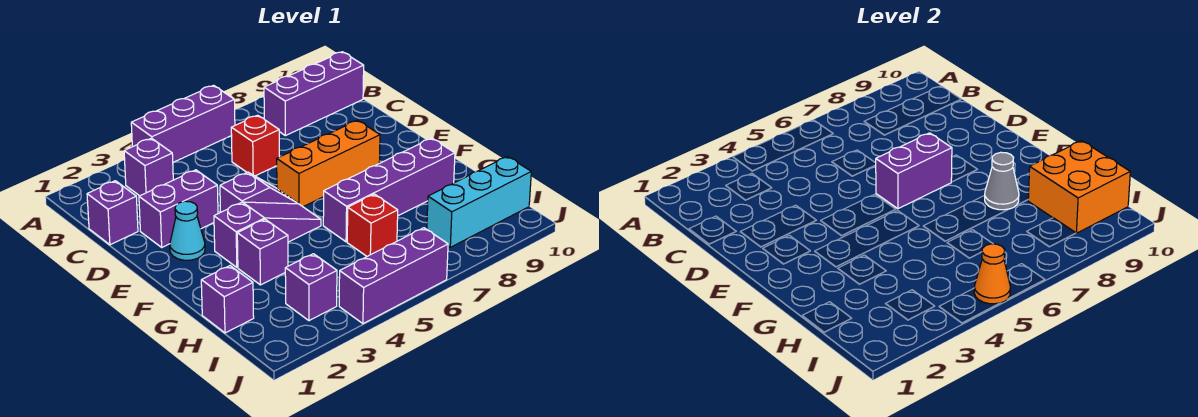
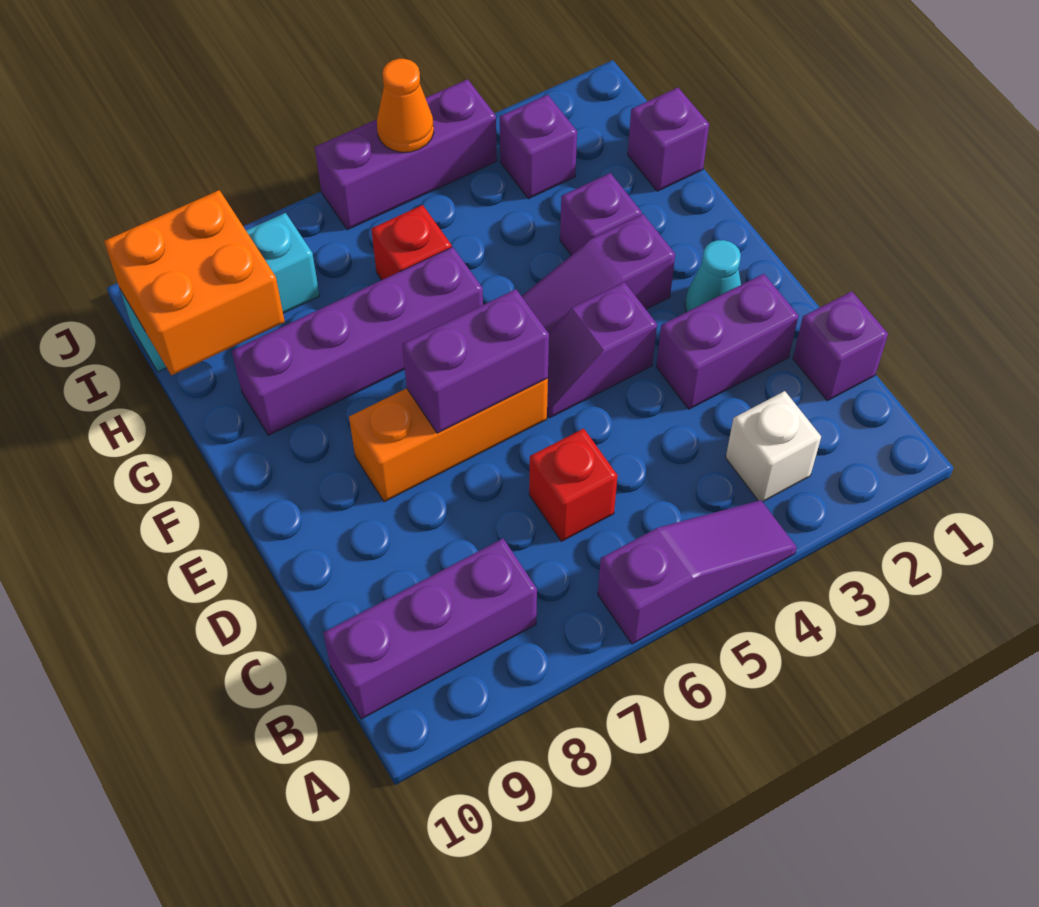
purple brick A4:A6 level 1 -> purple slope A4:A6 level 1 top 6
purple brick B3 level 1 -> white brick B3 level 1
grey cone G8 level 2 -> none

